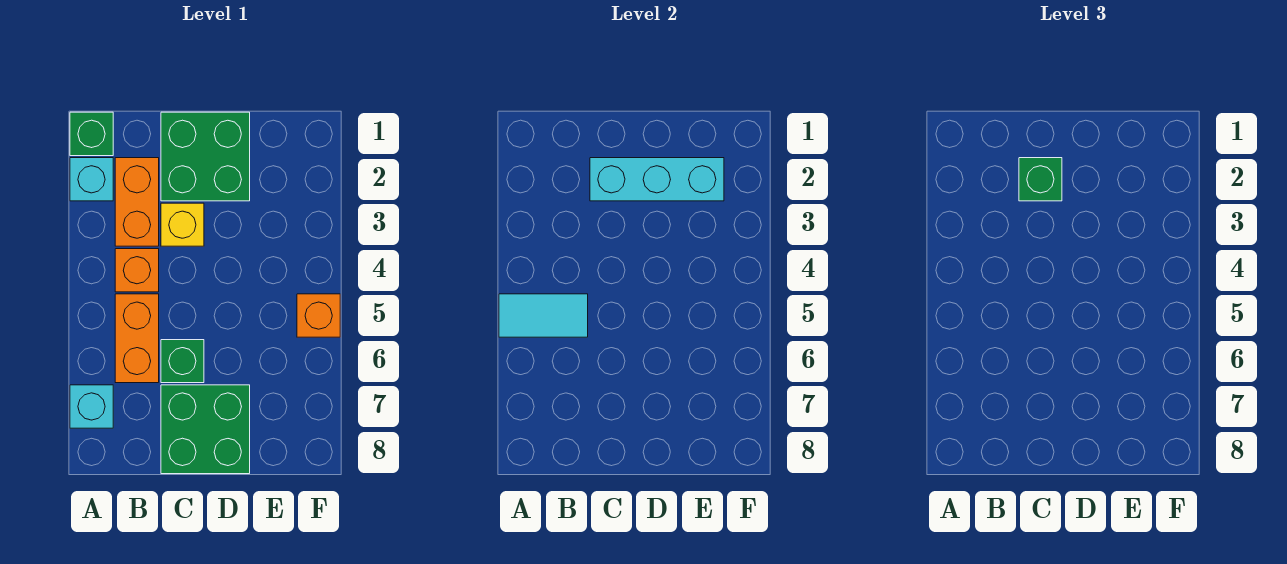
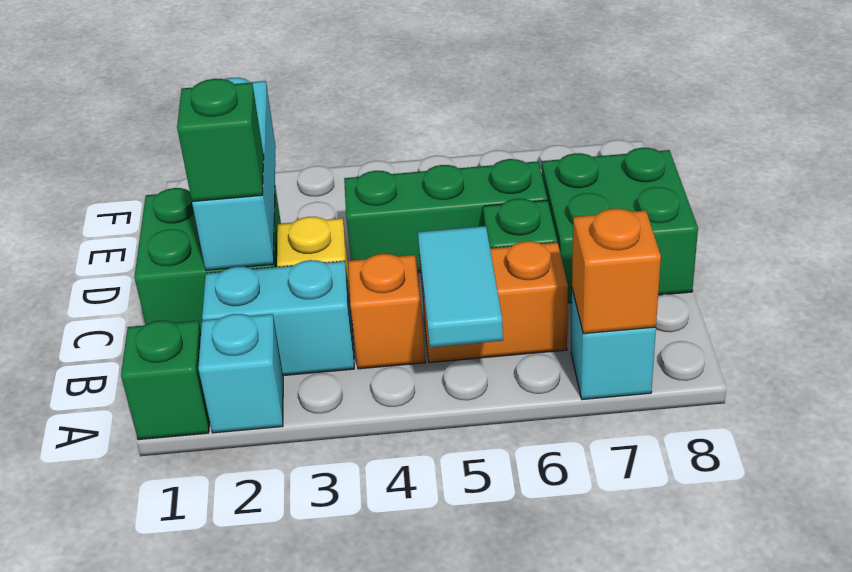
orange brick B2:B3 level 1 -> cyan brick B2:B3 level 1
none -> green brick D4:D6 level 1
orange brick F5 level 1 -> orange brick A7 level 2

